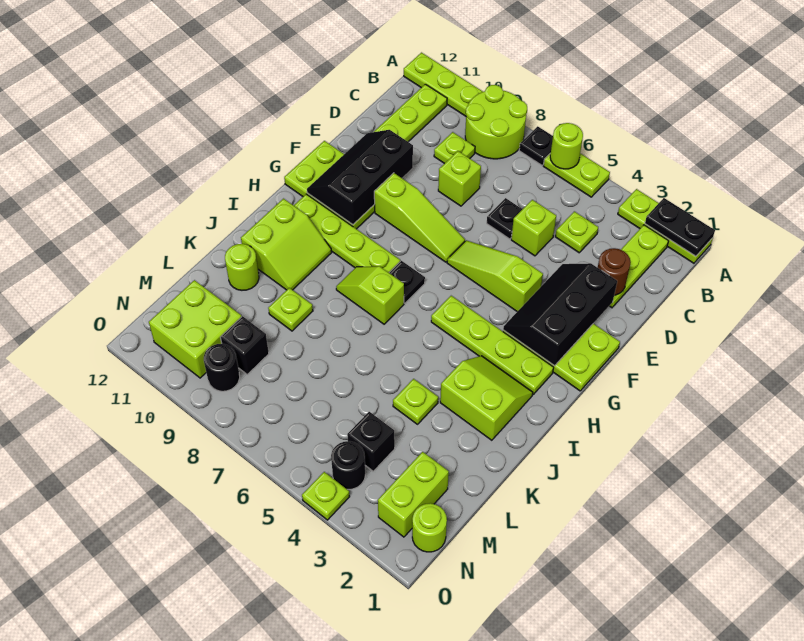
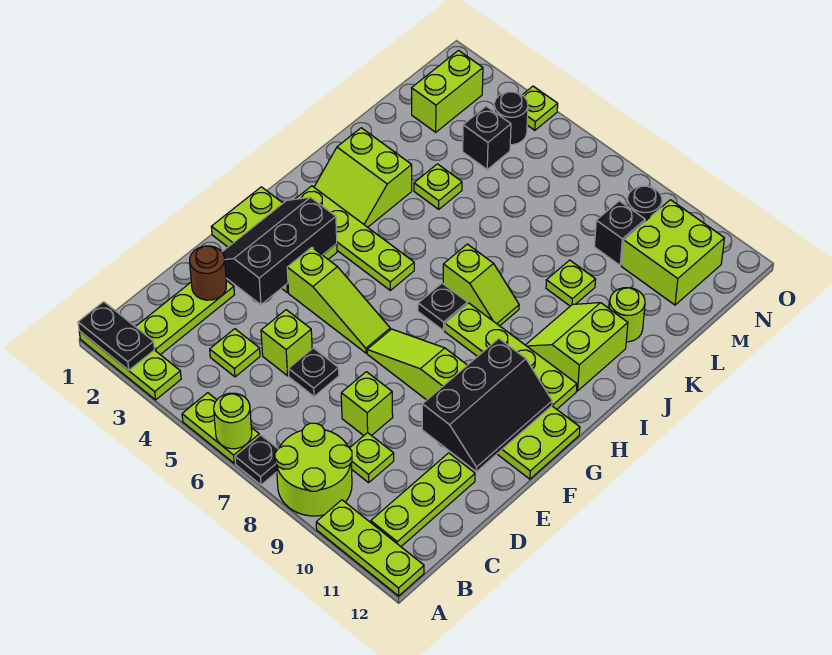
black slope E2:G3 level 2 top 2 -> black slope E2:G3 level 2 top 3
lime round brick N1 level 1 -> none

